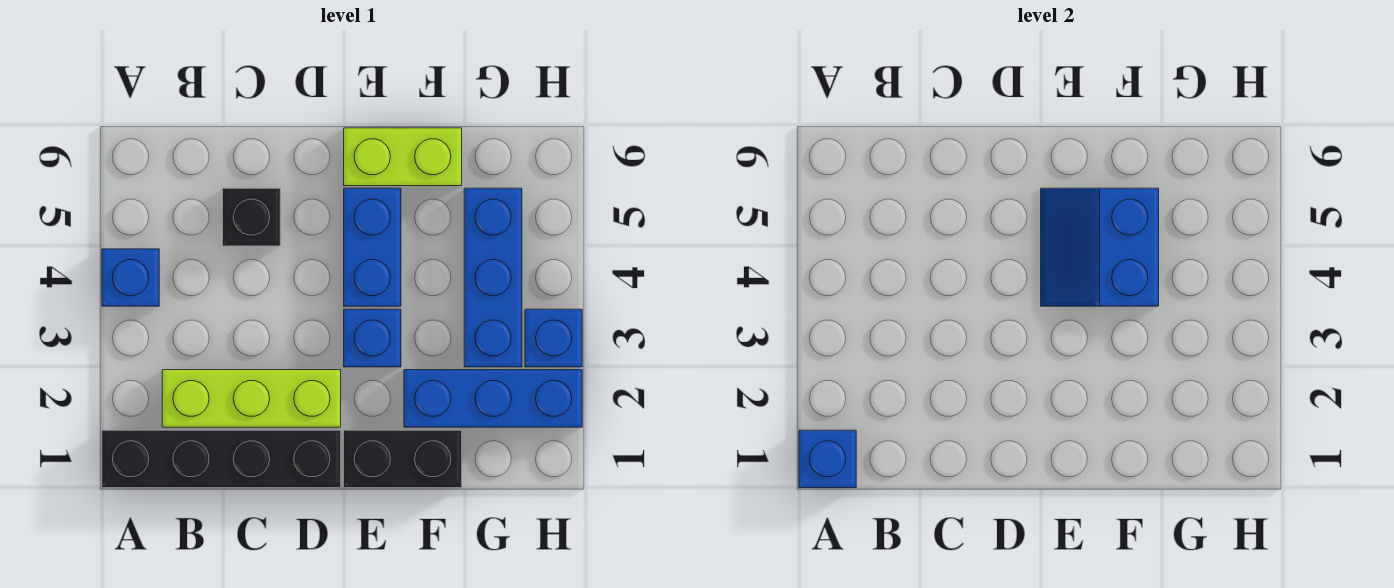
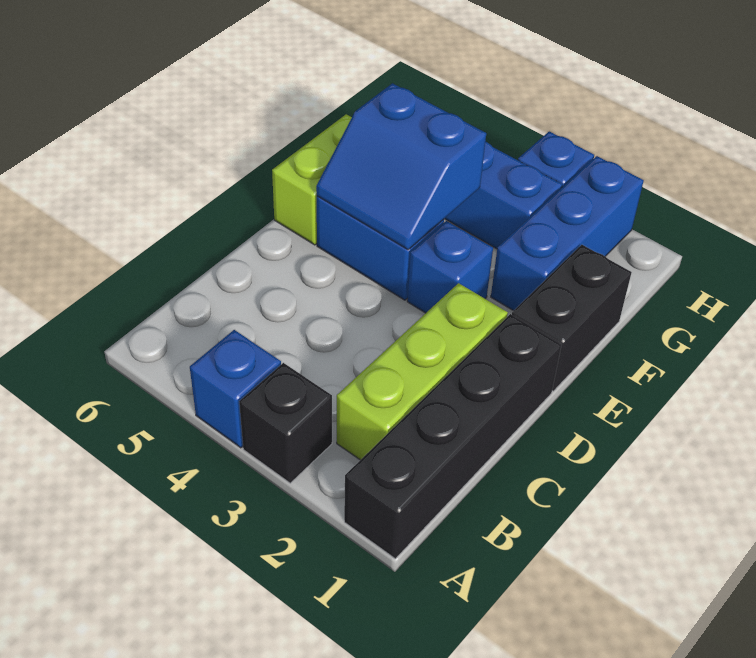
blue brick A1 level 2 -> none
black brick C5 level 1 -> black brick A3 level 1

